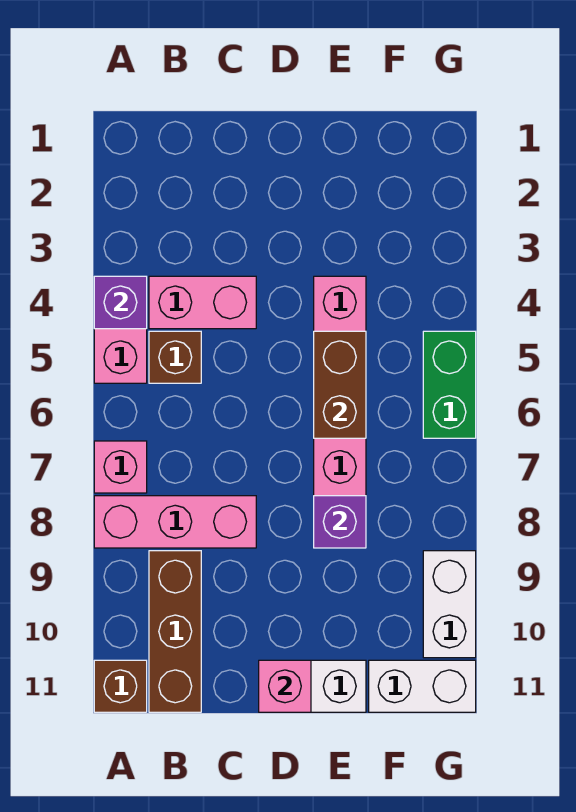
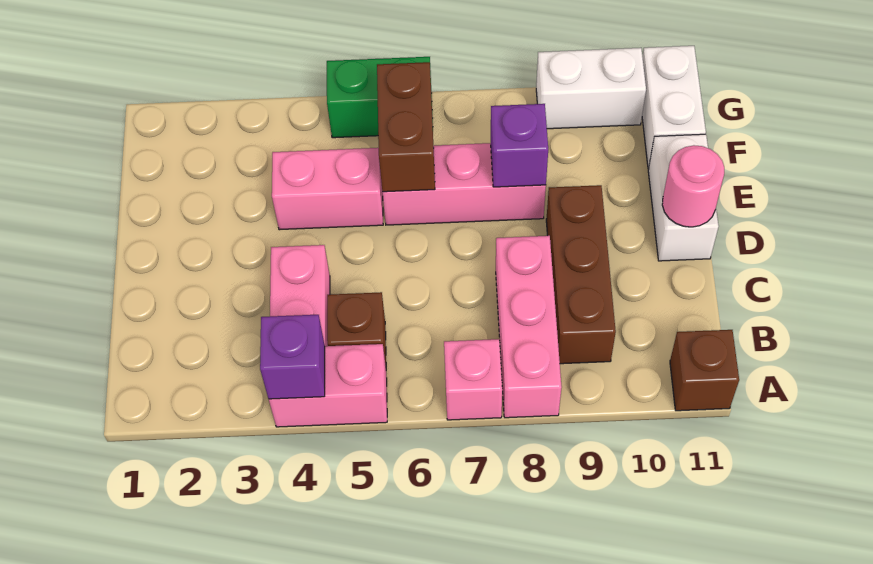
brown brick B9:B11 level 1 -> brown brick B9:D9 level 1
pink brick D11 level 2 -> pink round brick D11 level 2
brown brick E5:E6 level 2 -> brown brick E6:F6 level 2

